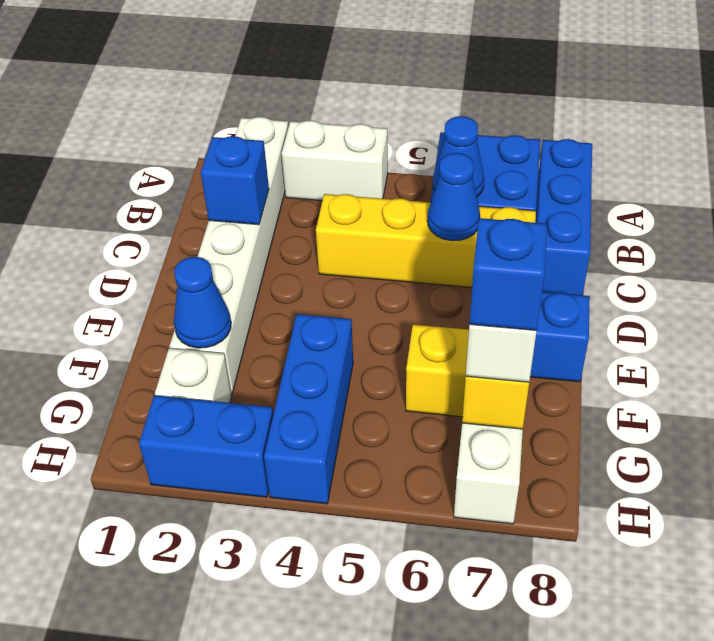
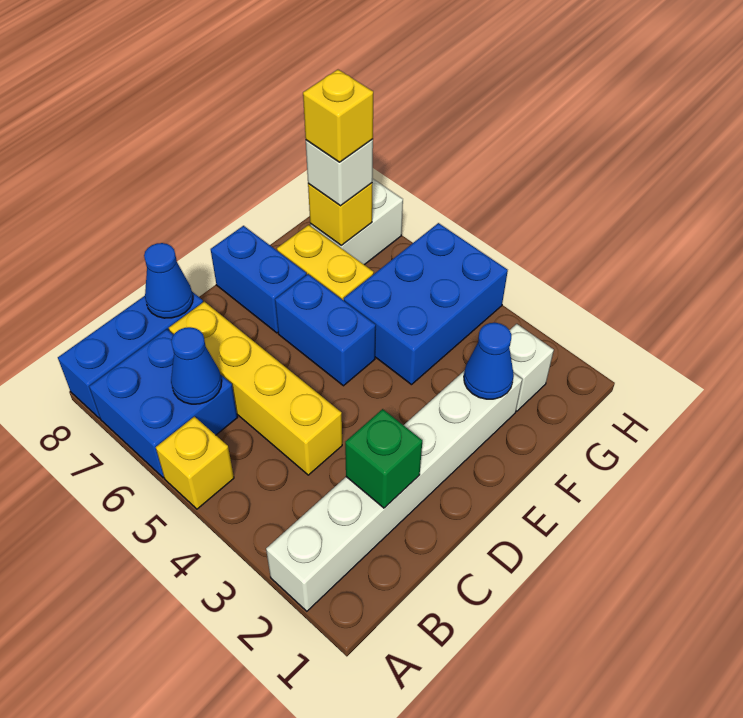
white brick A3:A4 level 1 -> none
none -> yellow brick A5 level 1
blue brick C2 level 2 -> green brick C2 level 2
blue cone C6 level 2 -> blue cone C8 level 2
blue brick F4:H4 level 1 -> blue brick F4:H5 level 1
blue brick G7 level 4 -> yellow brick G7 level 4
blue brick H2:H3 level 1 -> blue brick E5:E6 level 1

